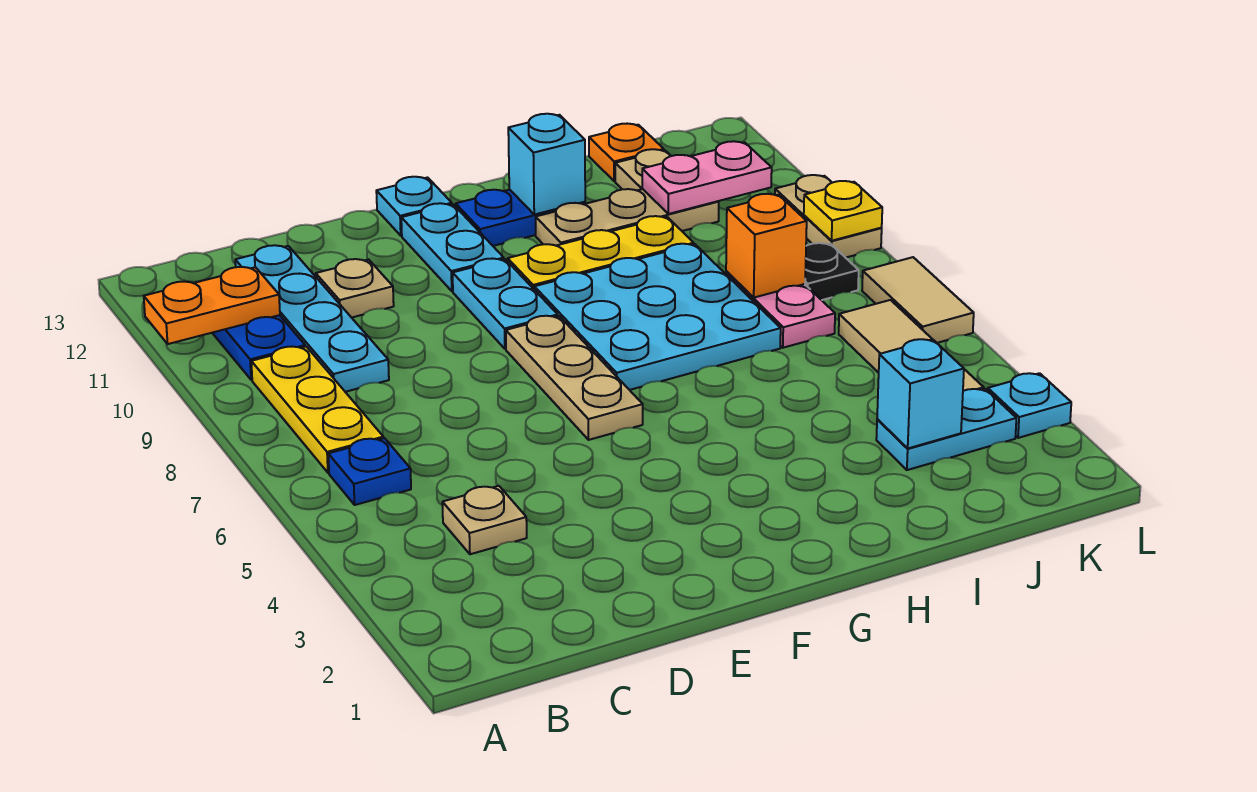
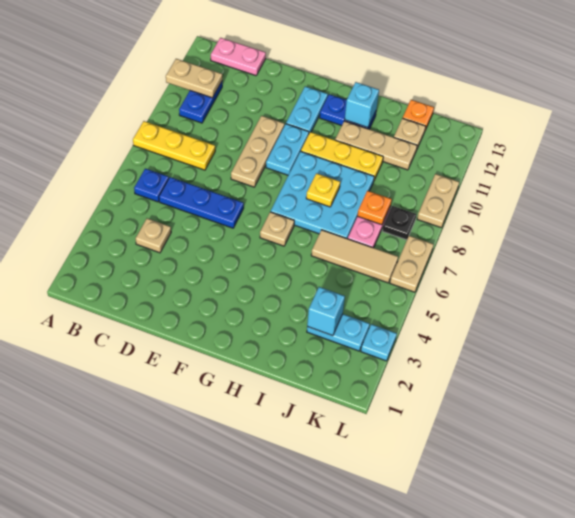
orange plate A11:B11 level 2 -> tan plate A11:B11 level 2
yellow plate B7:B9 level 1 -> yellow plate A8:C8 level 1
none -> blue plate C6:E6 level 1
cyan plate C9:C12 level 1 -> none
tan plate D11 level 1 -> tan plate G6 level 1
tan plate F6:F8 level 1 -> tan plate E8:E10 level 1
cyan plate F13 level 1 -> none
orange brick J8 level 2 -> orange plate J8 level 2
pink plate J11:K11 level 2 -> pink plate B13:C13 level 1
tan tile K4:K6 level 1 -> tan tile I6:K6 level 1
tan tile L6:L7 level 1 -> tan plate L6:L7 level 1
yellow plate L9 level 2 -> yellow plate H8 level 2

